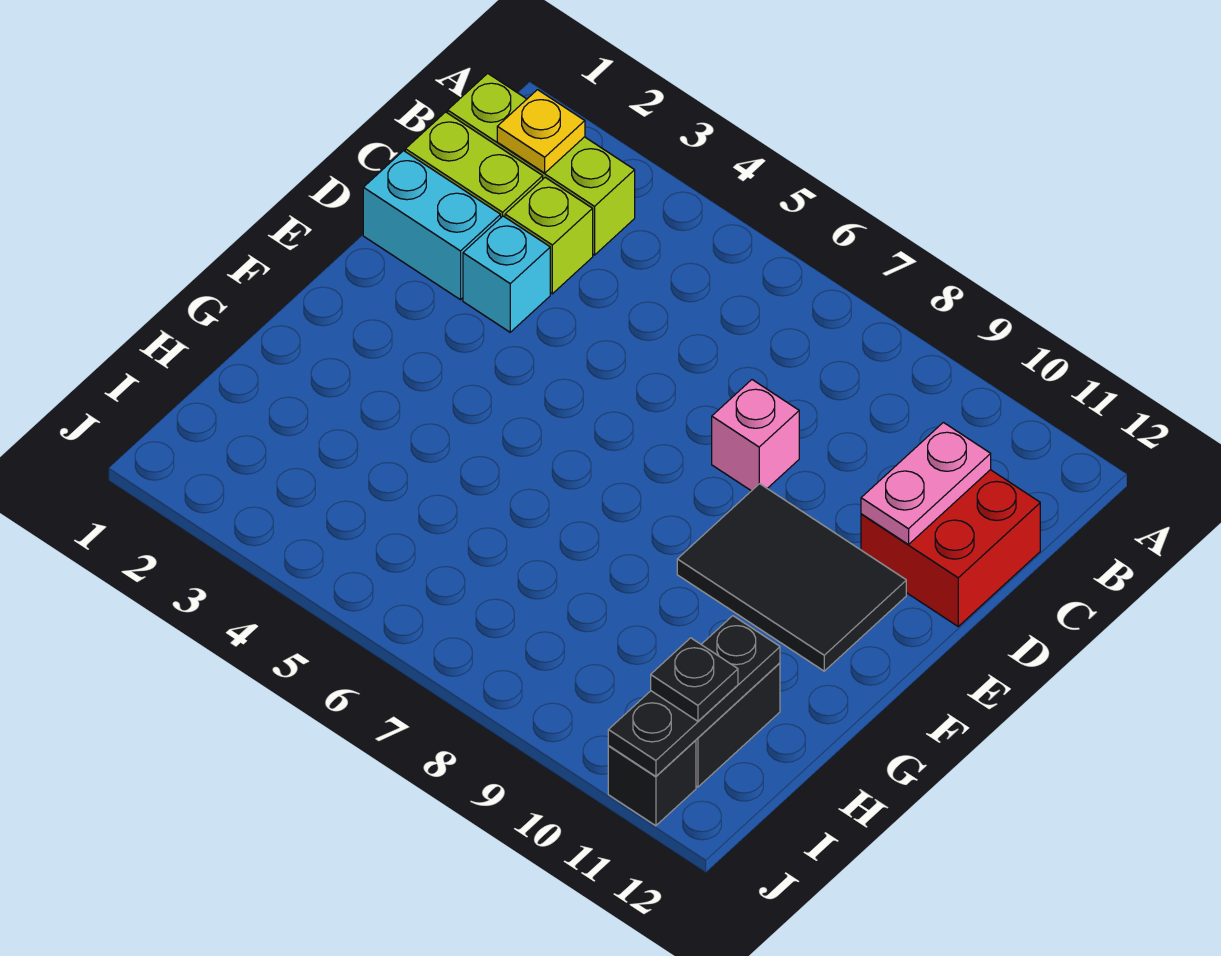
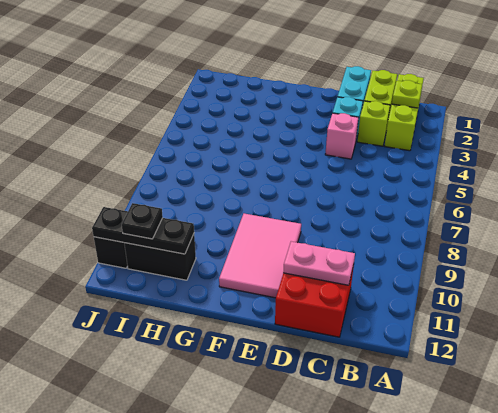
yellow plate B2 level 2 -> lime plate B2 level 2
pink brick D8 level 1 -> pink brick D4 level 1
black tile E9:F11 level 1 -> pink tile E9:F11 level 1

